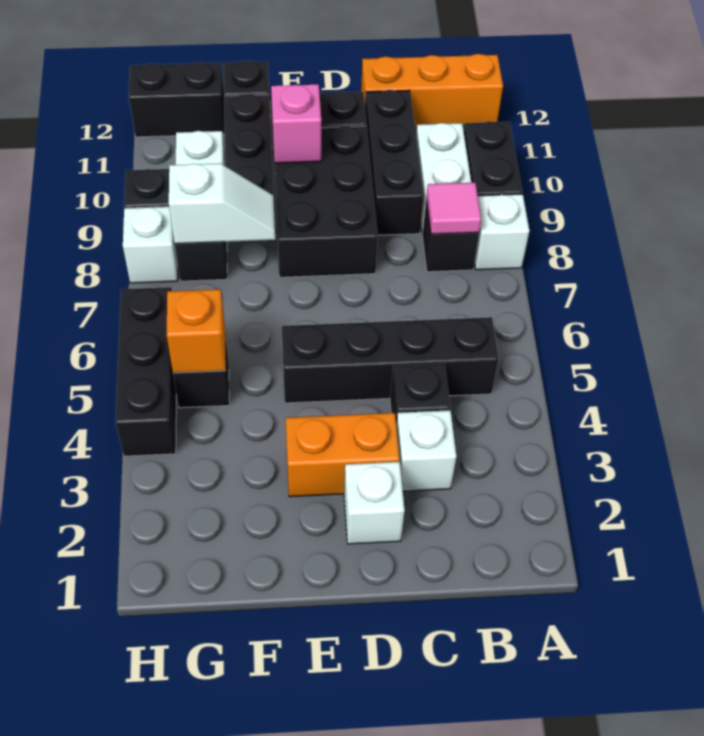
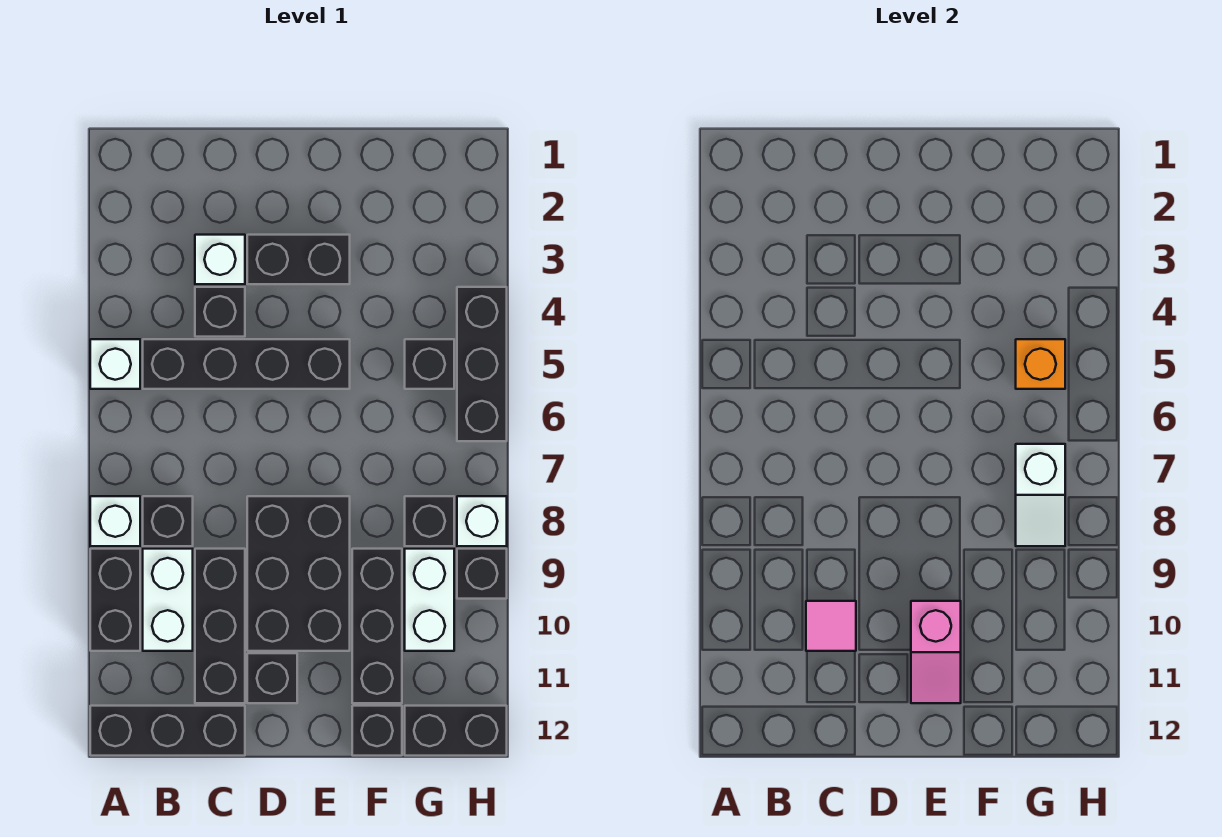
orange brick A12:C12 level 1 -> black brick A12:C12 level 1
pink tile B8 level 2 -> pink tile C10 level 2
white brick D2 level 1 -> white brick A5 level 1
orange brick D3:E3 level 1 -> black brick D3:E3 level 1
white slope F8:G8 level 2 top G -> white slope G7:G8 level 2 top 7

